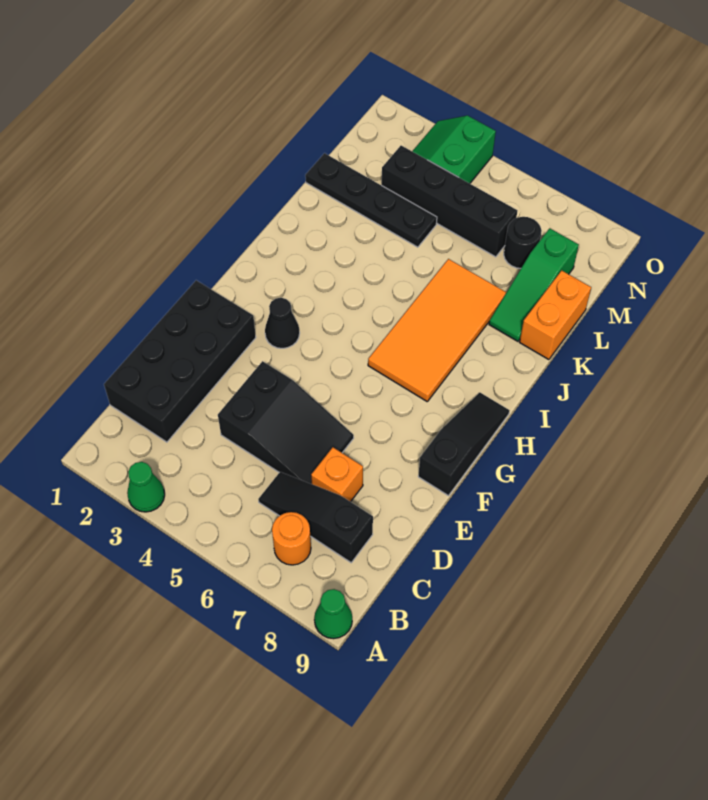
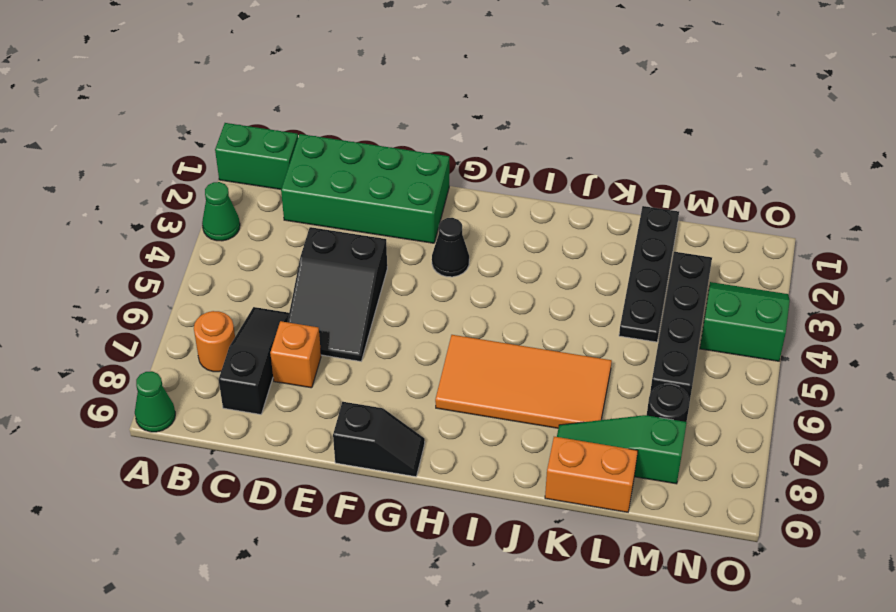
none -> green brick A1:B1 level 1
black brick C1:F2 level 1 -> green brick C1:F2 level 1
black slope F9:H9 level 1 top F -> black slope F9:G9 level 1 top F

